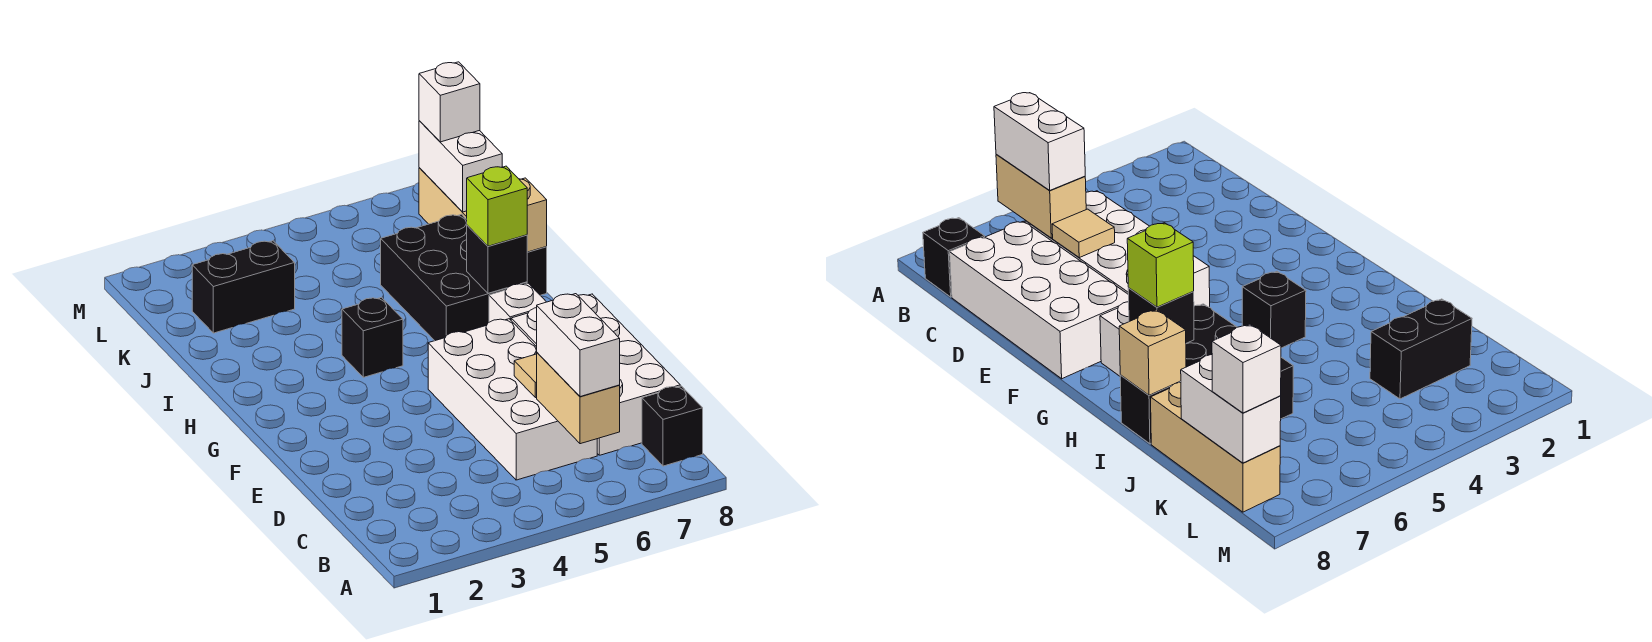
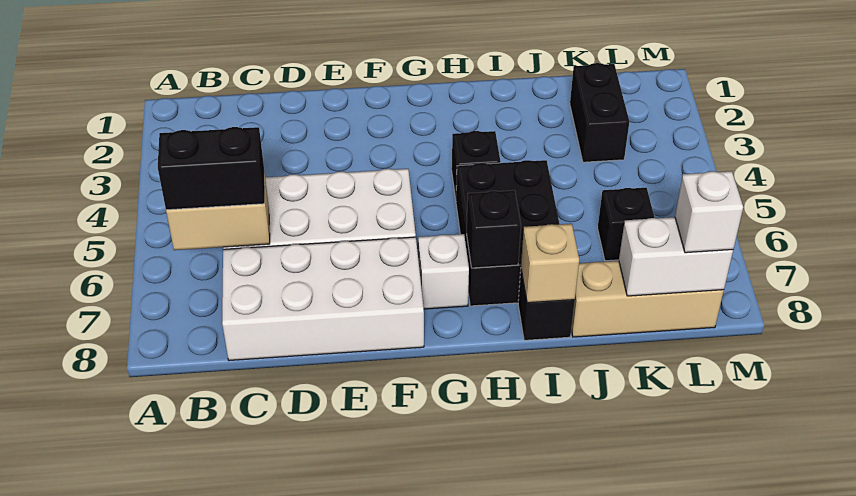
white brick B6:C6 level 3 -> black brick B6:C6 level 3
black brick B8 level 1 -> black brick K6 level 1
tan tile D6 level 2 -> none
black brick H6:J7 level 1 -> black brick H5:I7 level 1
lime brick H7 level 3 -> none

